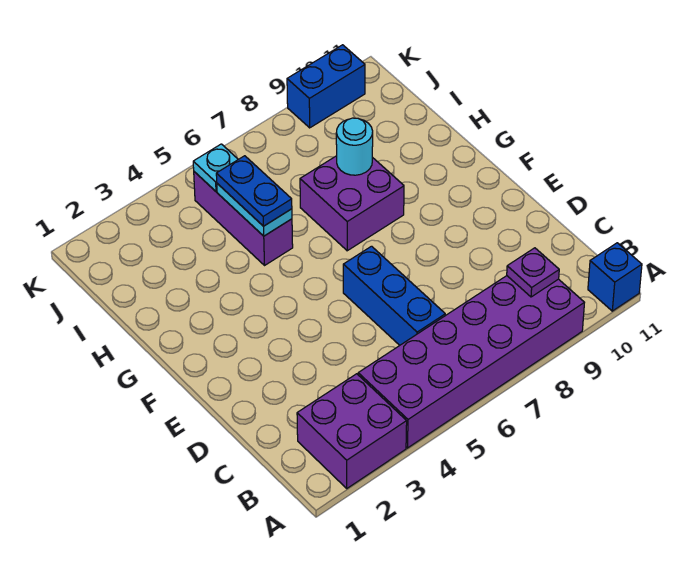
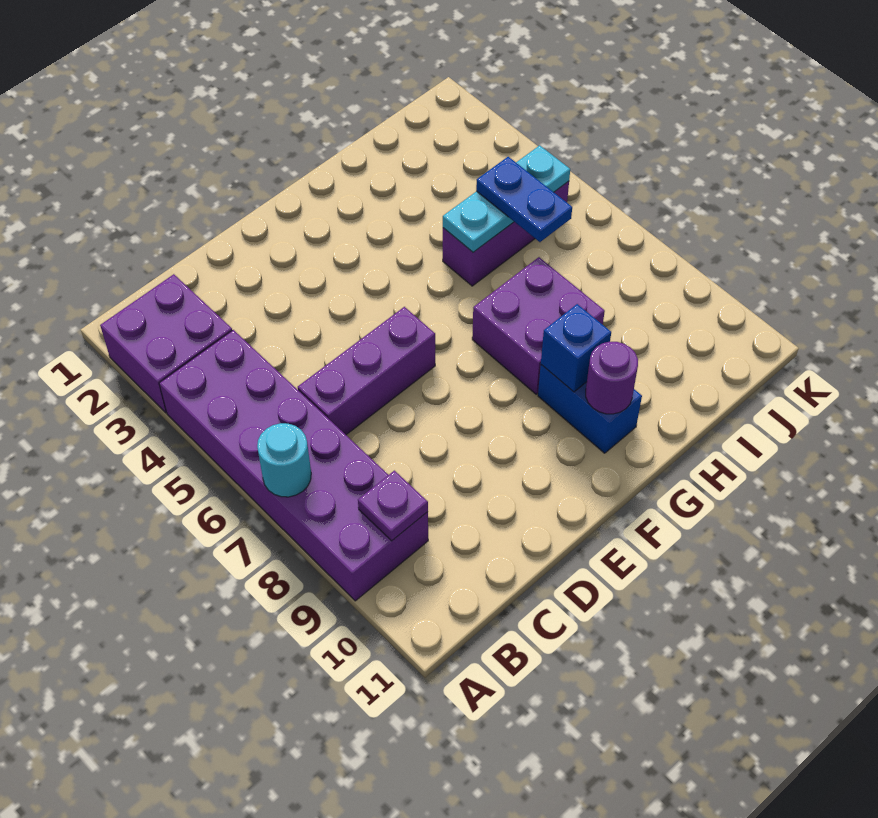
blue brick A11 level 1 -> blue brick G9 level 2
blue brick C6:E6 level 1 -> purple brick C6:E6 level 1
none -> purple round brick G10 level 2
blue plate H5:I5 level 3 -> blue plate I5:I6 level 3
cyan round brick H8 level 2 -> cyan round brick A7 level 2
blue brick K9:K10 level 1 -> blue brick G9:G10 level 1

